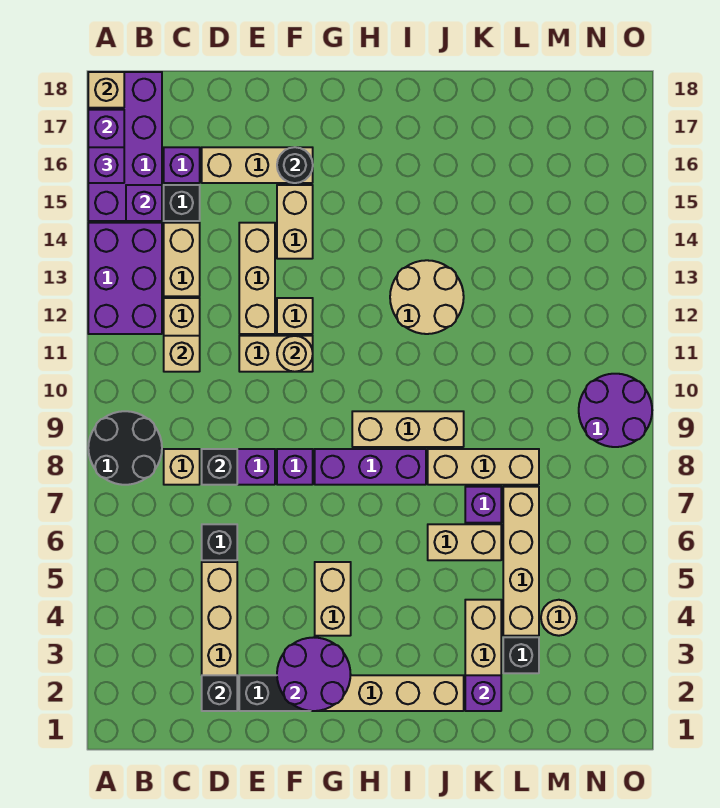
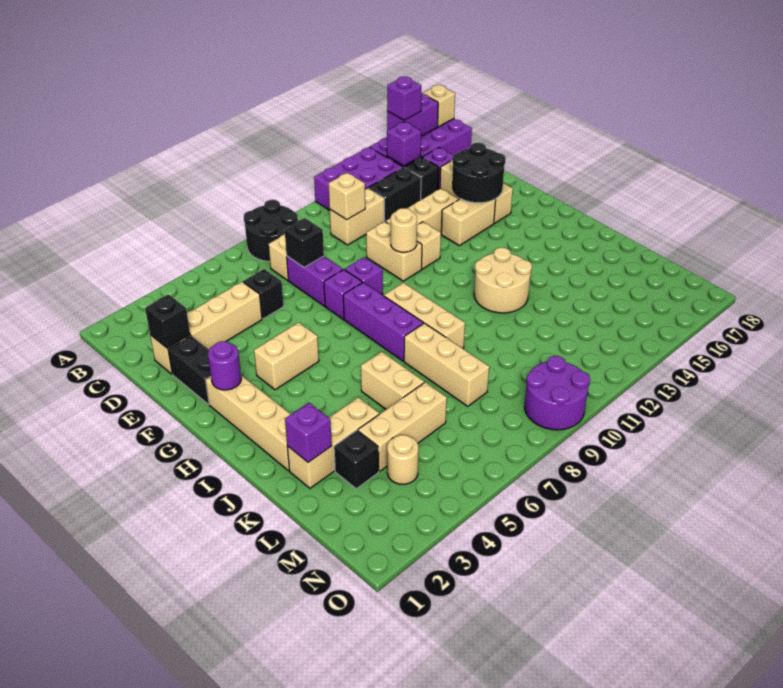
tan brick C13:C14 level 1 -> black brick C13:C14 level 1
purple round brick F2:G3 level 2 -> purple round brick G2 level 2
black round brick F16 level 2 -> black round brick E15:F16 level 2
purple brick K7 level 1 -> purple brick F9 level 1
tan brick L4:L7 level 1 -> tan brick L4:L6 level 1

